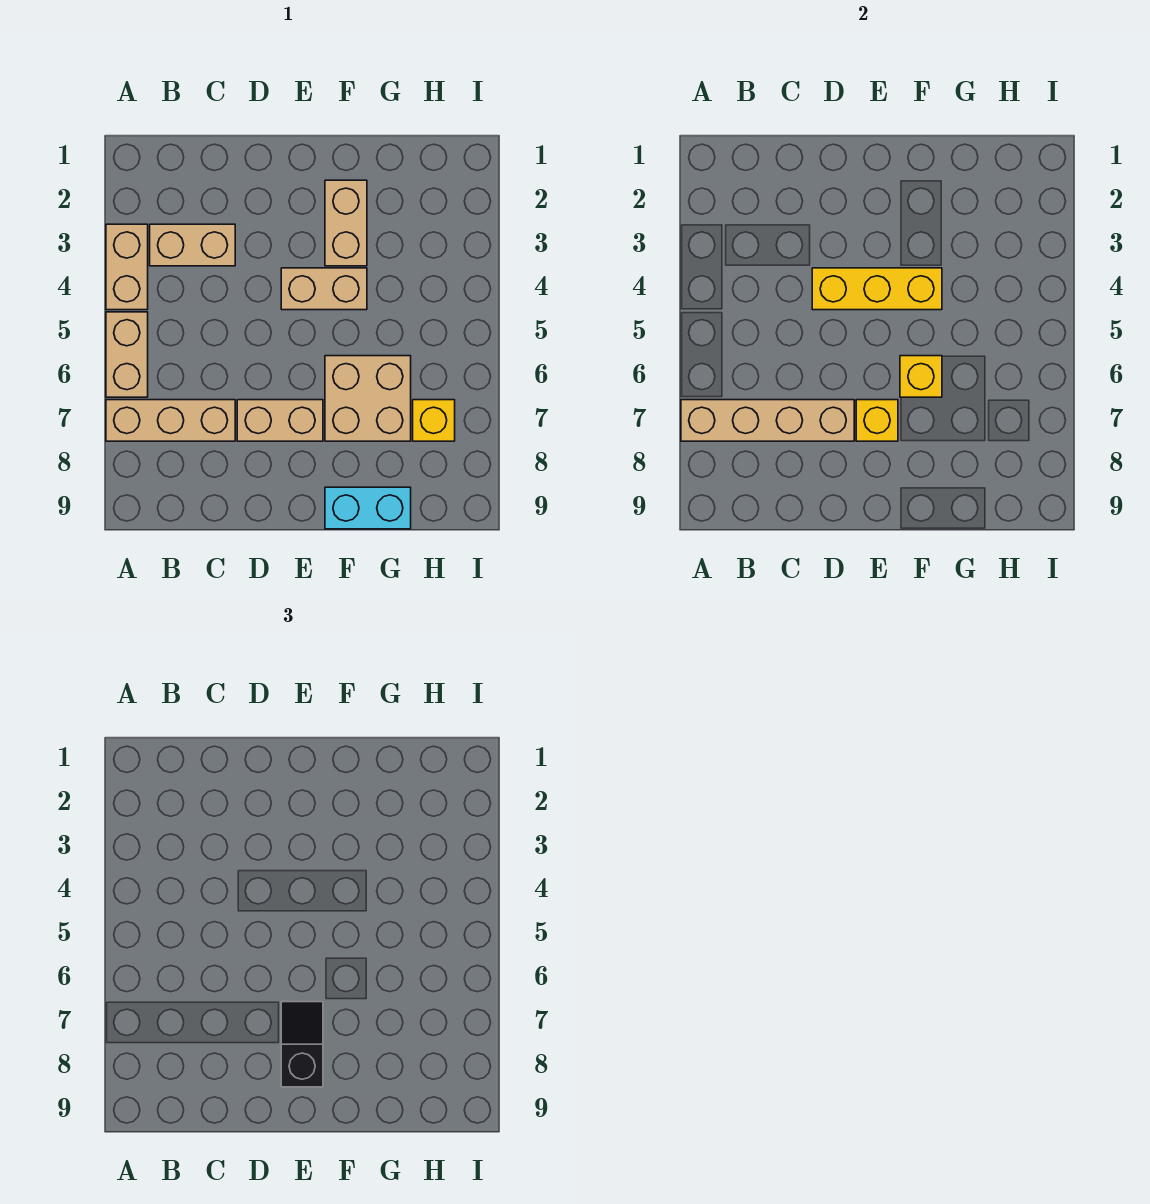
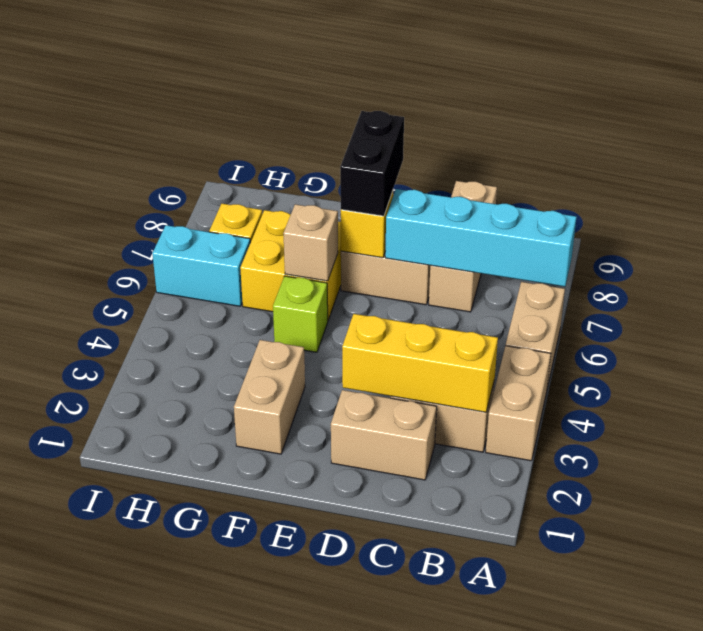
tan brick A7:C7 level 1 -> tan brick C7:C9 level 1
tan brick A7:D7 level 2 -> cyan brick A7:D7 level 2
yellow brick D4:F4 level 2 -> yellow brick B3:D3 level 2
tan brick E4:F4 level 1 -> tan brick C2:D2 level 1
black slope E7:E8 level 3 top 8 -> black brick E7:E8 level 3
none -> lime brick F5 level 1
tan brick F6:G7 level 1 -> yellow brick F6:G7 level 1
yellow brick F6 level 2 -> tan brick F6 level 2
cyan brick F9:G9 level 1 -> cyan brick H6:I6 level 1

